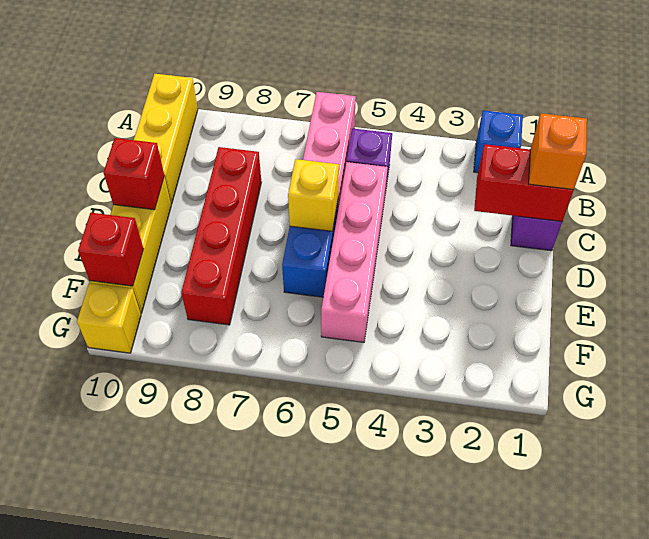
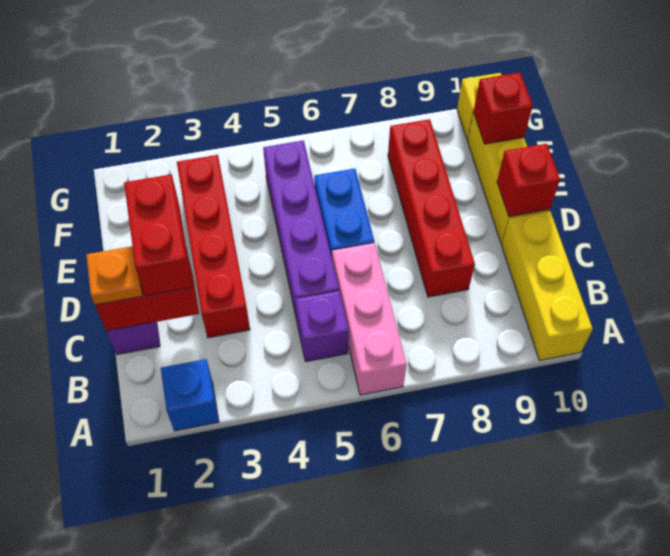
orange brick C1 level 3 -> orange plate C1 level 3
none -> red brick C2:D2 level 3
none -> red brick C3:F3 level 1
pink brick C5:F5 level 1 -> purple brick C5:F5 level 1
yellow brick D6 level 2 -> none

